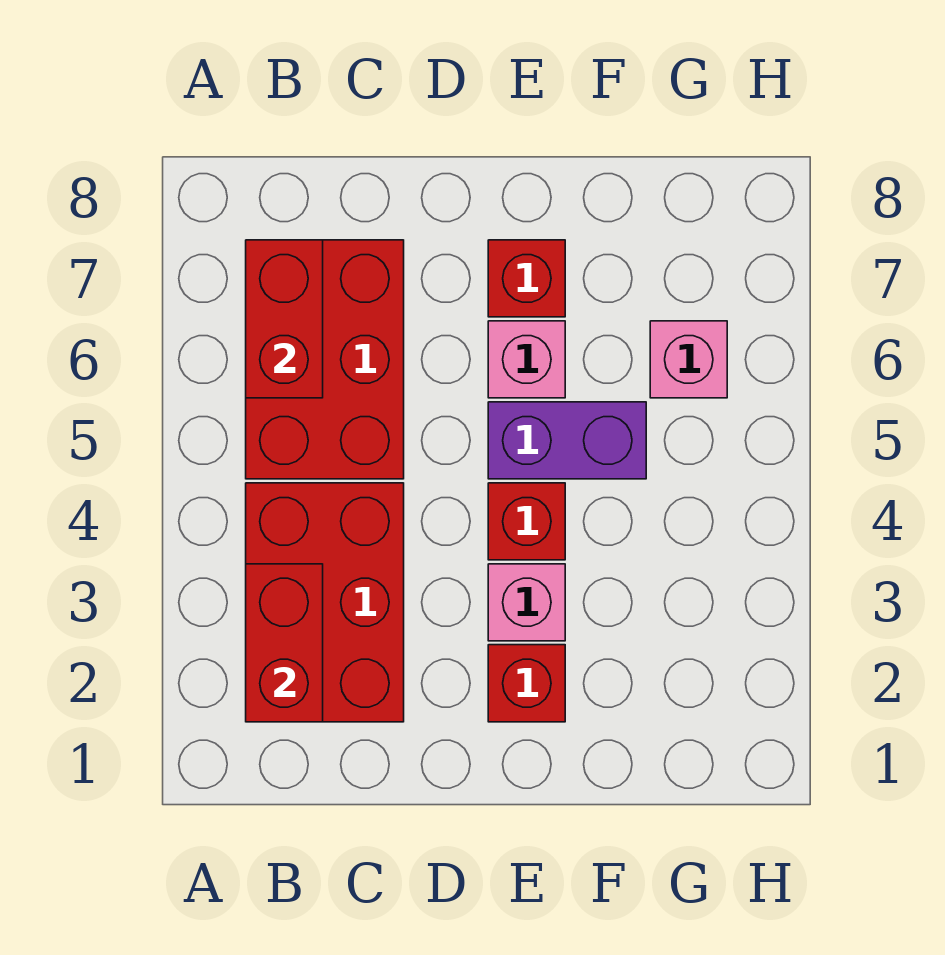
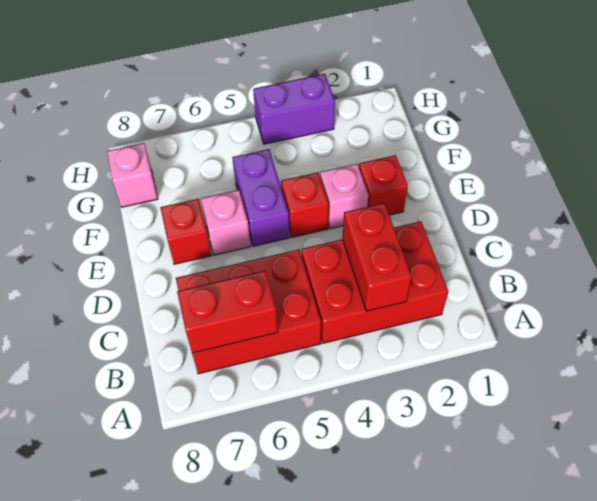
red brick B2:B3 level 2 -> red brick B3:C3 level 2
pink brick G6 level 1 -> pink brick G8 level 1
none -> purple brick H3:H4 level 1

